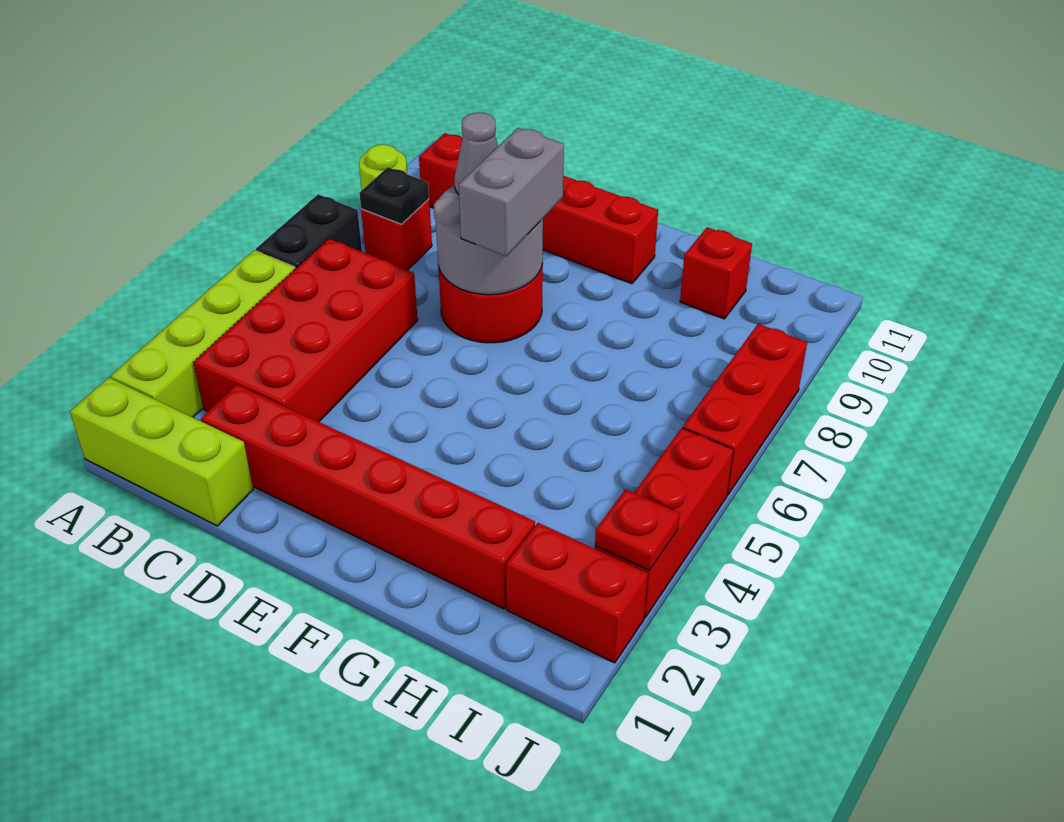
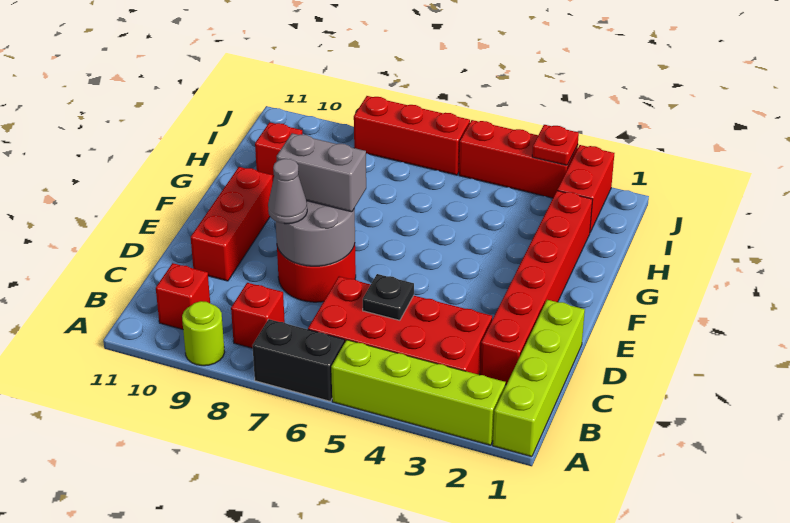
lime brick A1:C1 level 1 -> lime brick A1:D1 level 1
black plate B8 level 2 -> black plate C5 level 2

